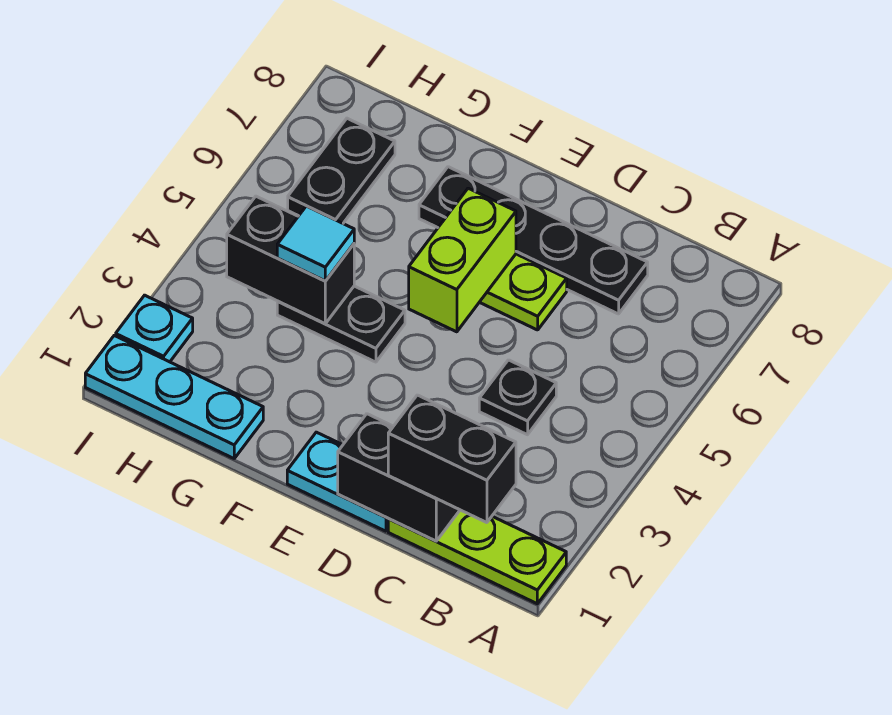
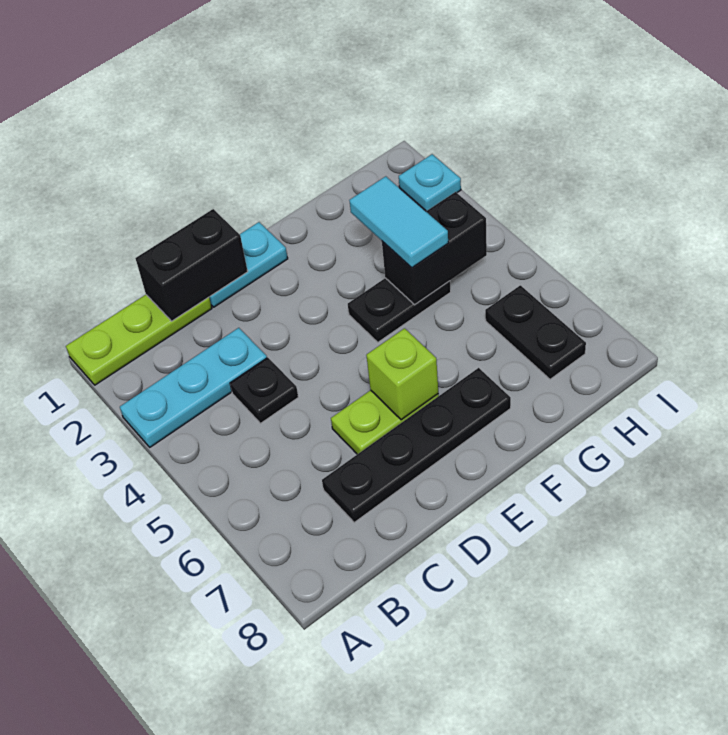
black brick B1:C1 level 3 -> none
lime brick E5:E6 level 2 -> lime brick E6 level 2
cyan plate G1:I1 level 1 -> cyan plate A3:C3 level 1
cyan tile G4 level 3 -> cyan tile G3:G4 level 3

